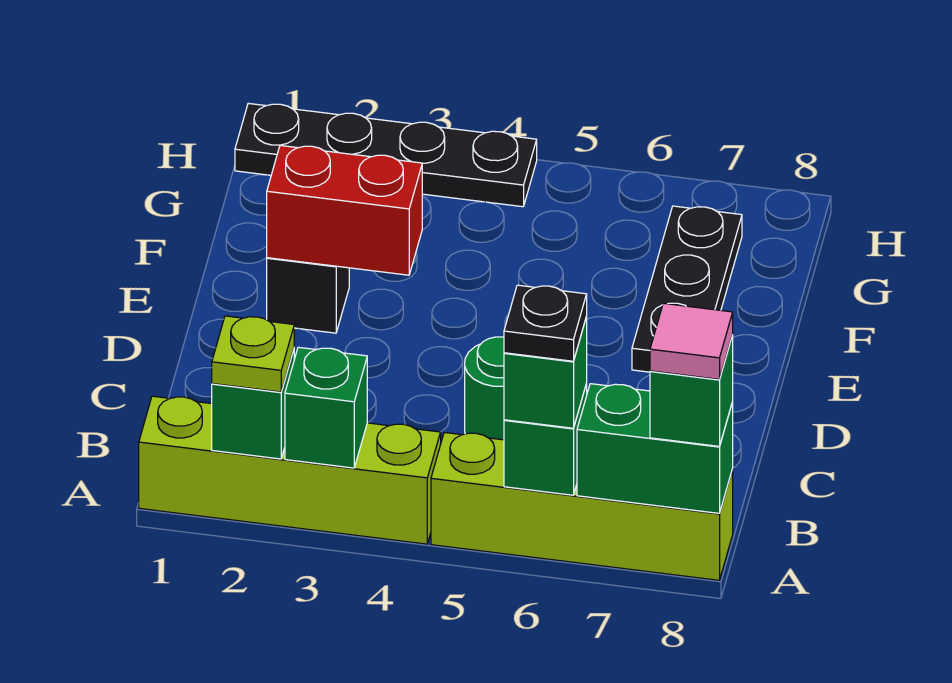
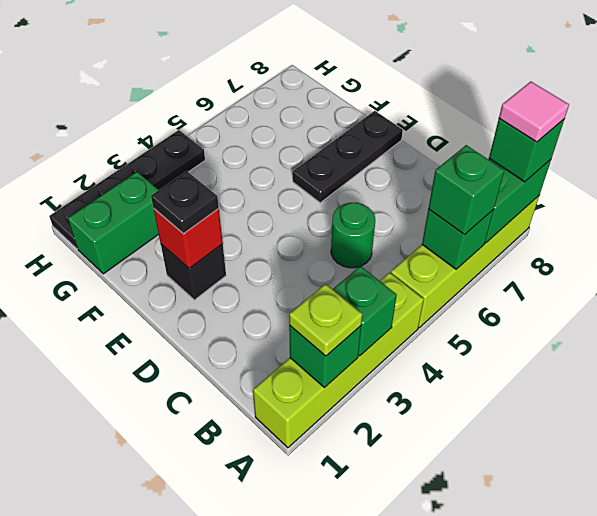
black plate A6 level 4 -> black plate E2 level 3
red brick E2:E3 level 2 -> red brick E2 level 2
black plate E7:G7 level 1 -> black plate E6:E8 level 1
none -> green brick G1:G2 level 1

